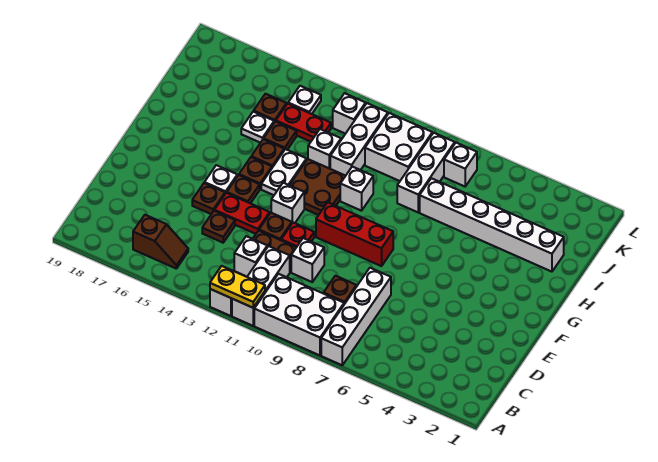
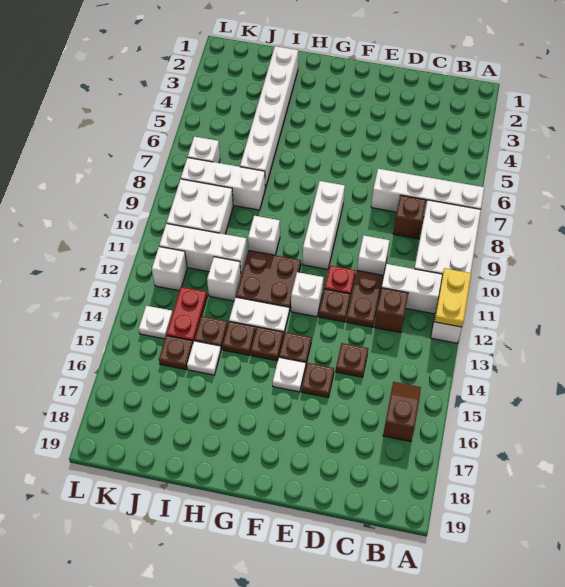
white brick C12 level 1 -> brown brick C12 level 1
red plate E13:E14 level 1 -> none
red brick F8:F10 level 1 -> white brick F8:F10 level 1

